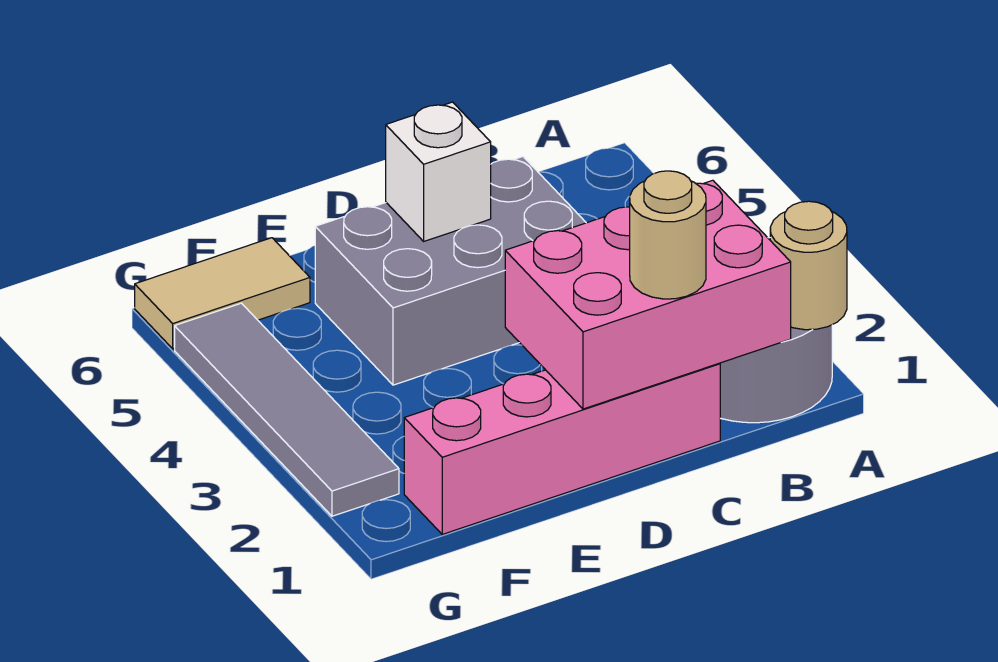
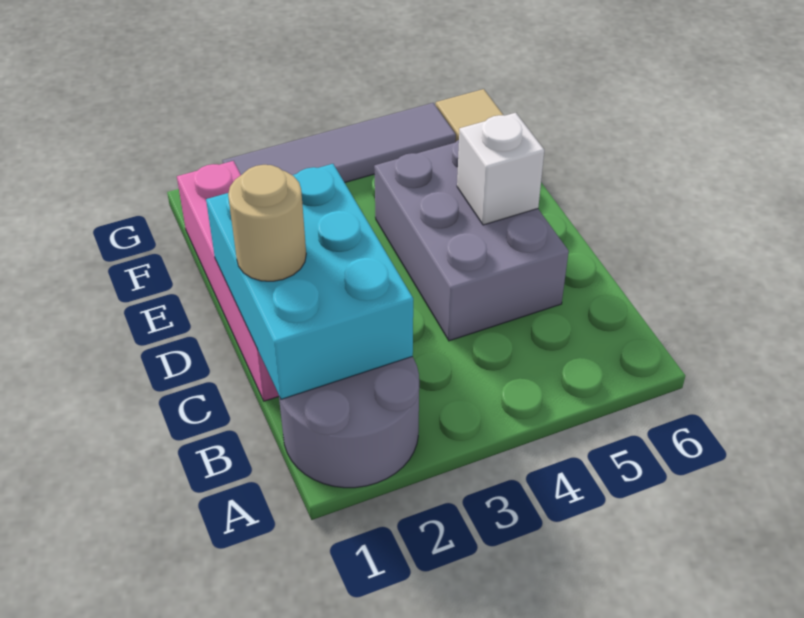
tan round brick A1 level 2 -> none
pink brick B1:D2 level 2 -> cyan brick B1:D2 level 2

